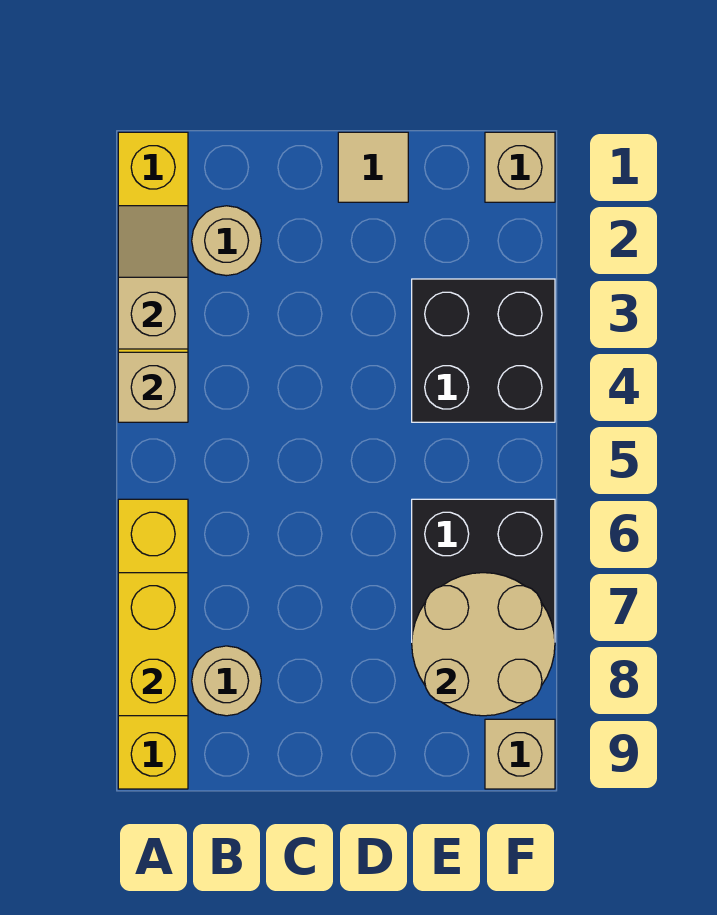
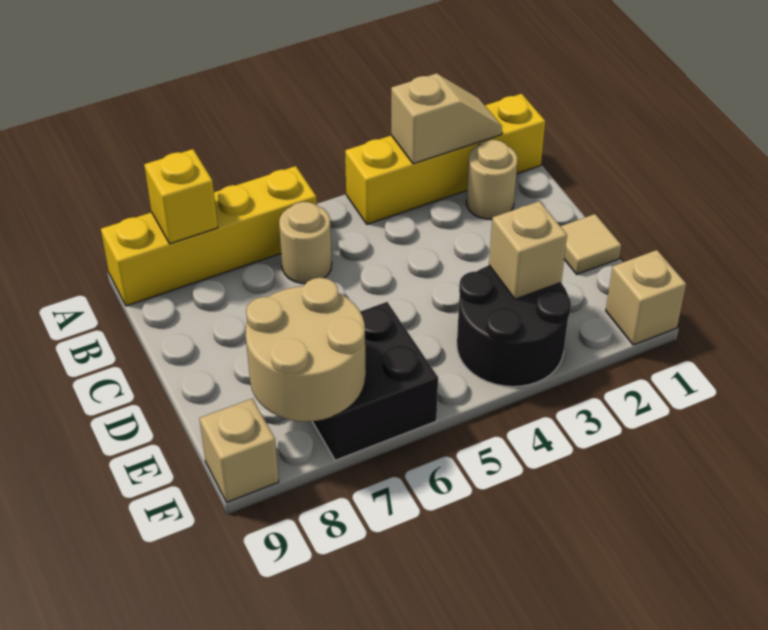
tan brick A4 level 2 -> tan brick E3 level 2
yellow brick A7:A8 level 2 -> yellow brick A8 level 2
tan round brick B8 level 1 -> tan round brick B6 level 1
black brick E3:F4 level 1 -> black round brick E3:F4 level 1

